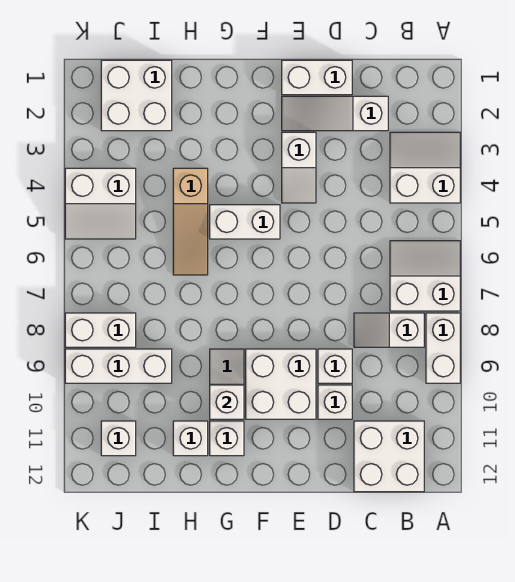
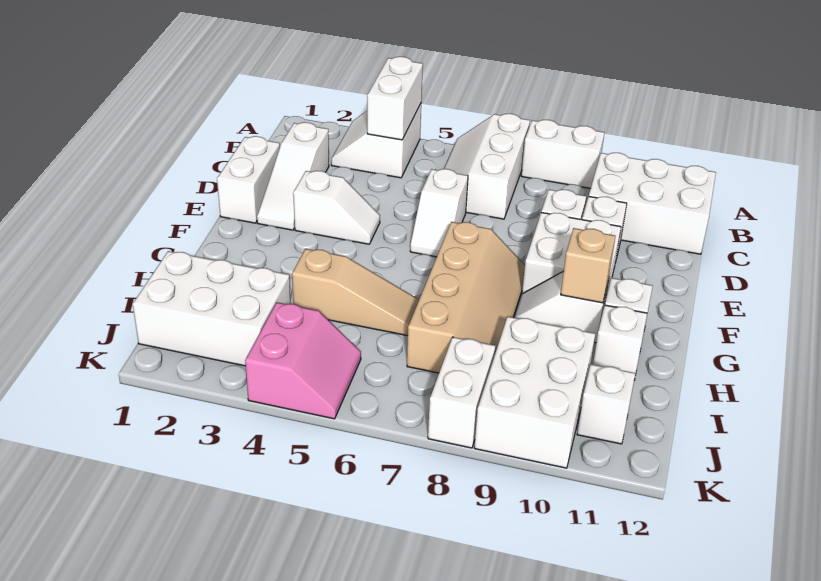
white slope A6:B7 level 1 top 7 -> white slope A6:C7 level 1 top 7
white slope B8:C8 level 1 top B -> white slope D6:E6 level 1 top D
white brick B11:C12 level 1 -> white brick B10:C12 level 1
white brick F5:G5 level 1 -> white brick A4:B4 level 2
none -> tan slope F7:I8 level 1 top 7
white brick G10 level 2 -> tan brick G10 level 2
white brick I1:J2 level 1 -> white brick I1:J3 level 1
white brick I9:K9 level 1 -> white brick I9:K10 level 1
white slope J4:K5 level 1 top 4 -> pink slope J4:K5 level 1 top 4

